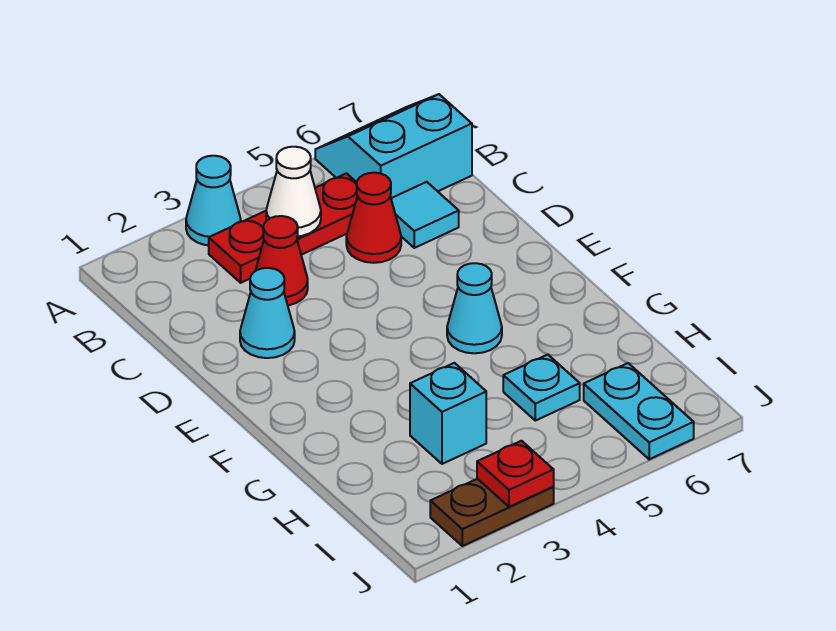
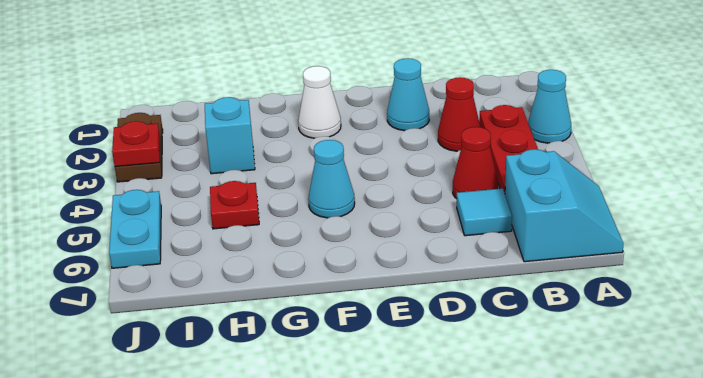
white cone B4 level 2 -> white cone F2 level 1
cyan plate H5 level 1 -> red plate H5 level 1
cyan plate I6:J6 level 1 -> cyan plate J5:J6 level 1

